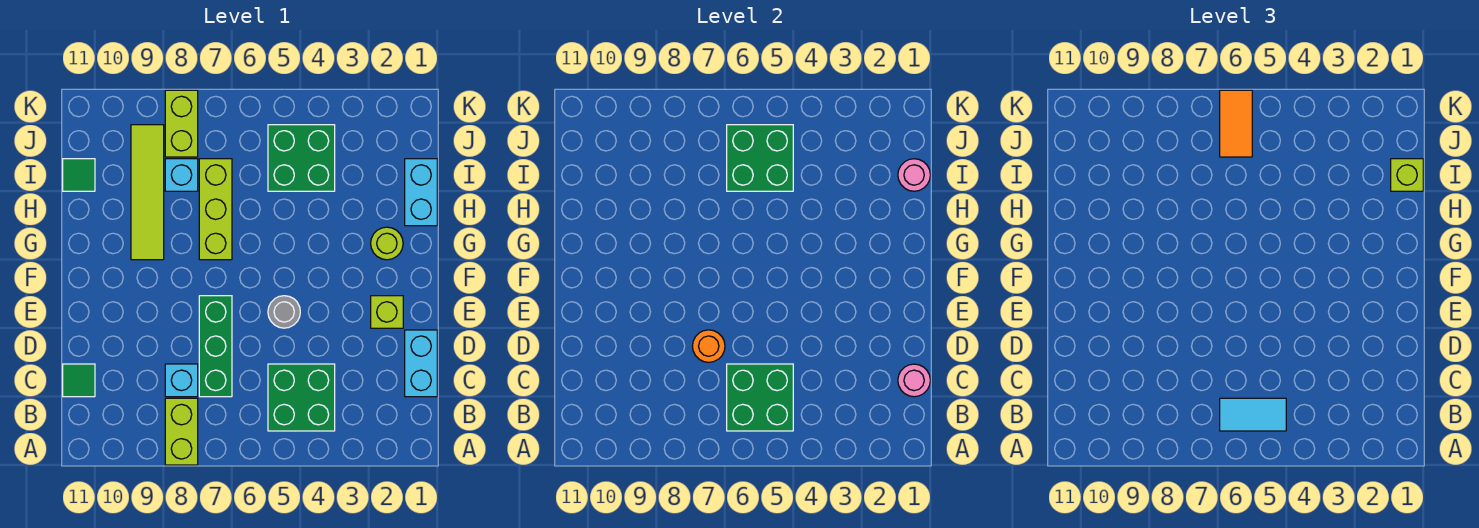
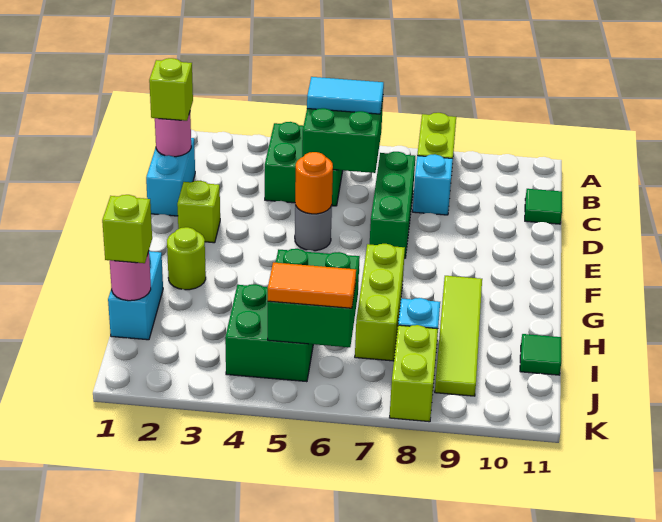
none -> lime brick C1 level 3
orange round brick D7 level 2 -> orange round brick E5 level 2
orange tile J6:K6 level 3 -> orange tile J5:J6 level 3

